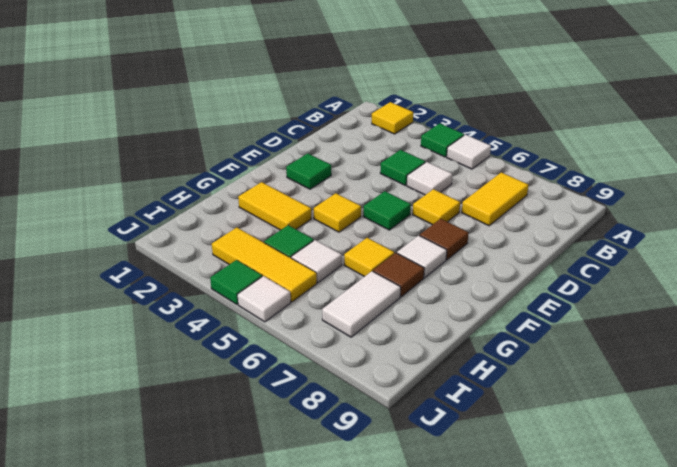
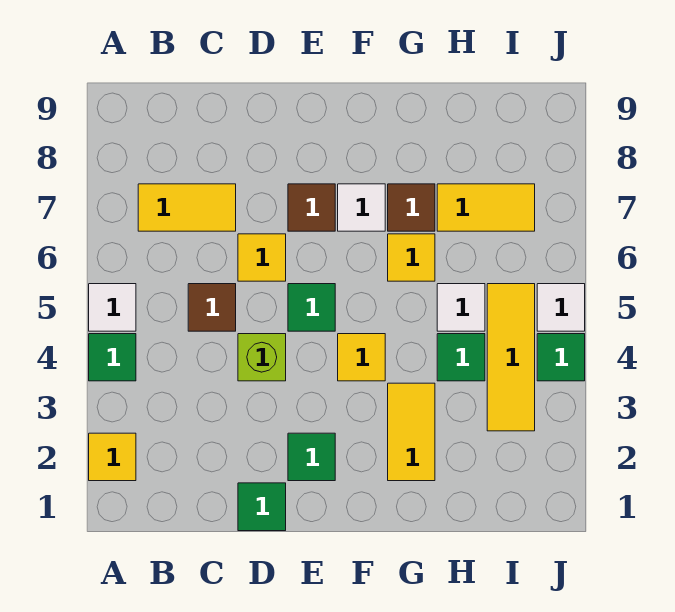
green tile C4 level 1 -> green tile D1 level 1
white tile C5 level 1 -> brown tile C5 level 1
none -> lime brick D4 level 1
white tile H7:I7 level 1 -> yellow tile H7:I7 level 1

